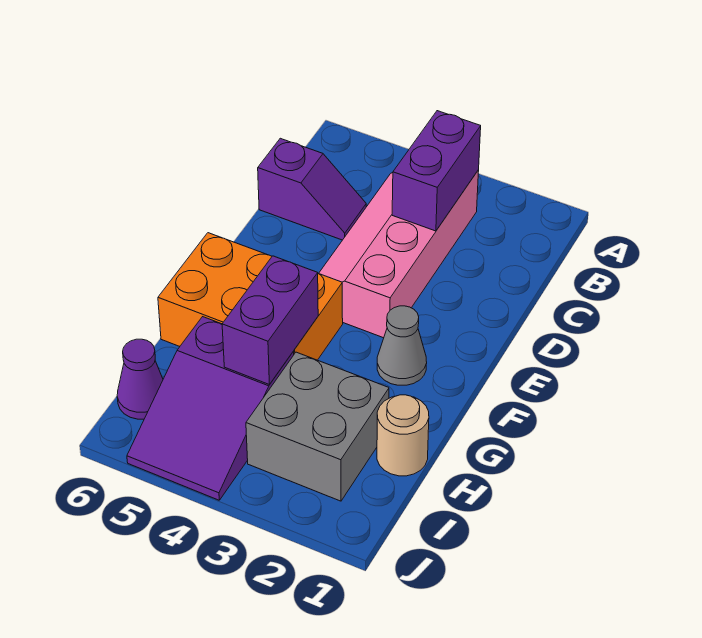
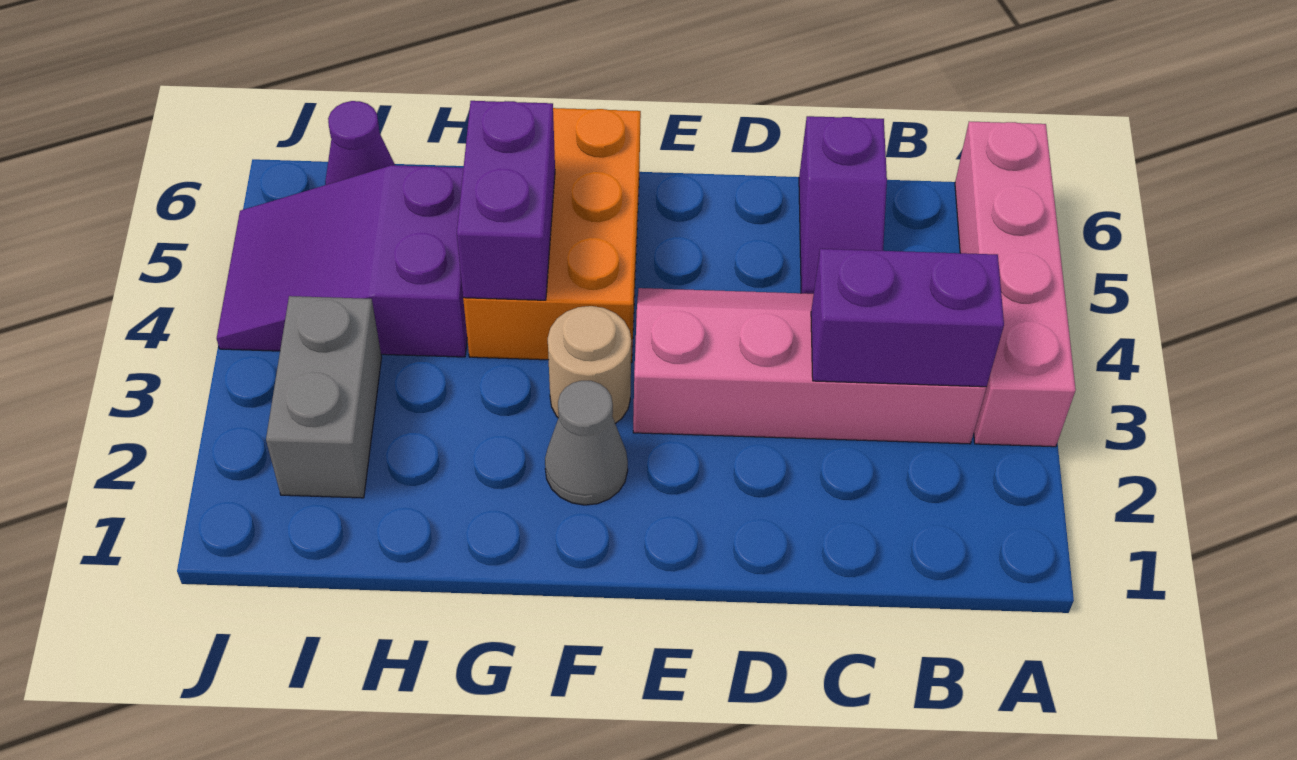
none -> pink brick A3:A6 level 1
purple brick G4:H4 level 2 -> purple brick G4:G5 level 2
tan round brick H1 level 1 -> tan round brick F3 level 1
grey brick H2:I3 level 1 -> grey brick I2:I3 level 1

